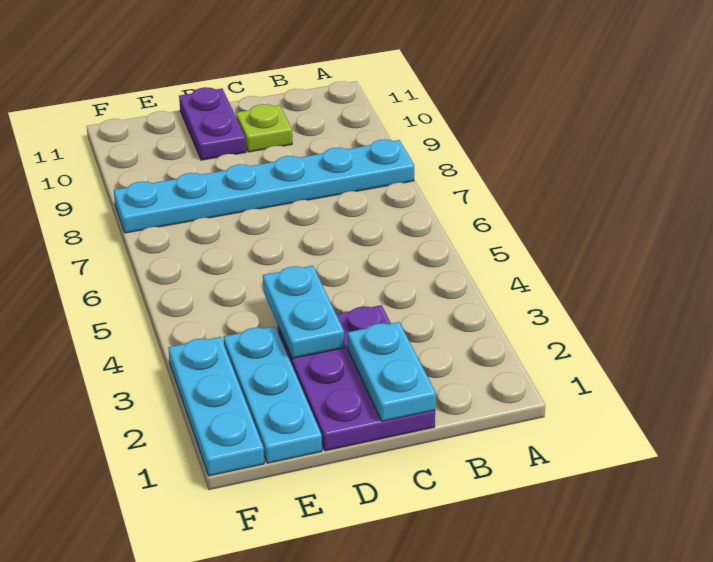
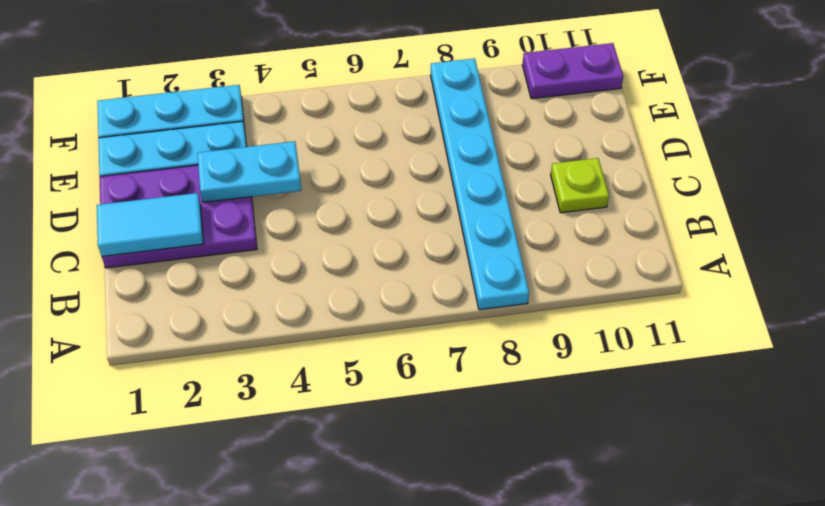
cyan plate C1:C2 level 2 -> cyan tile C1:C2 level 2
purple plate D10:D11 level 1 -> purple plate F10:F11 level 1

